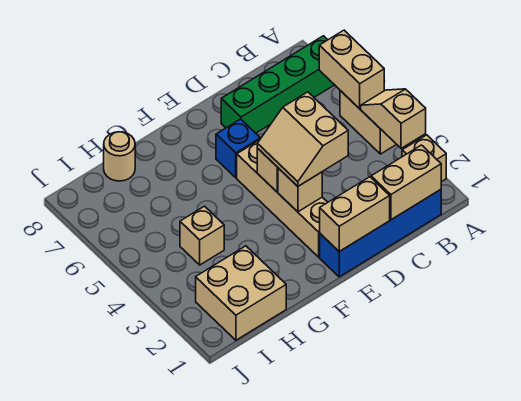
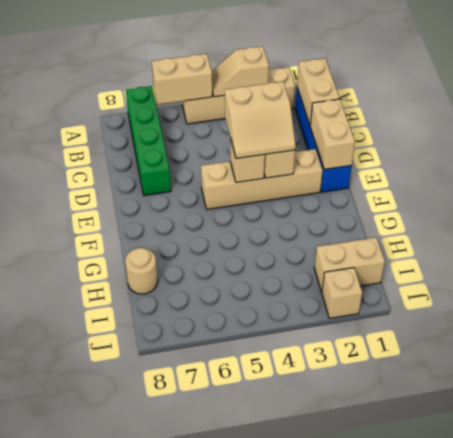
blue brick E6 level 1 -> none
tan brick H1:I2 level 1 -> tan brick I1:I2 level 1
tan brick H4 level 1 -> tan brick J2 level 1

